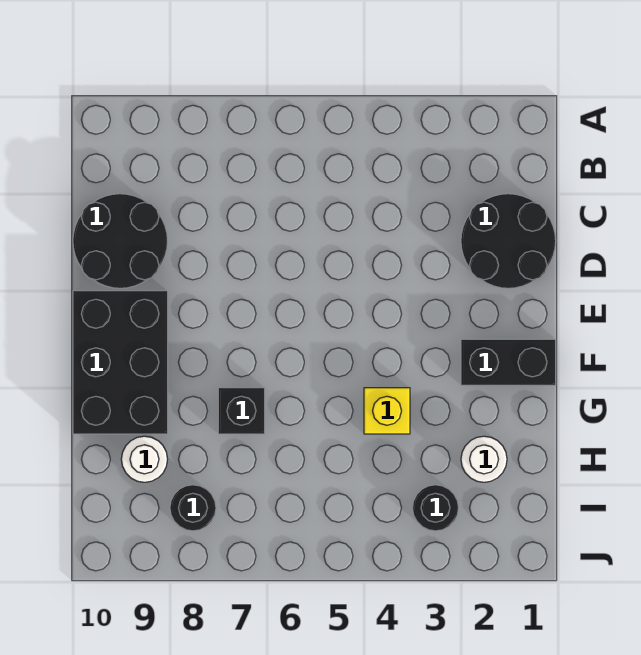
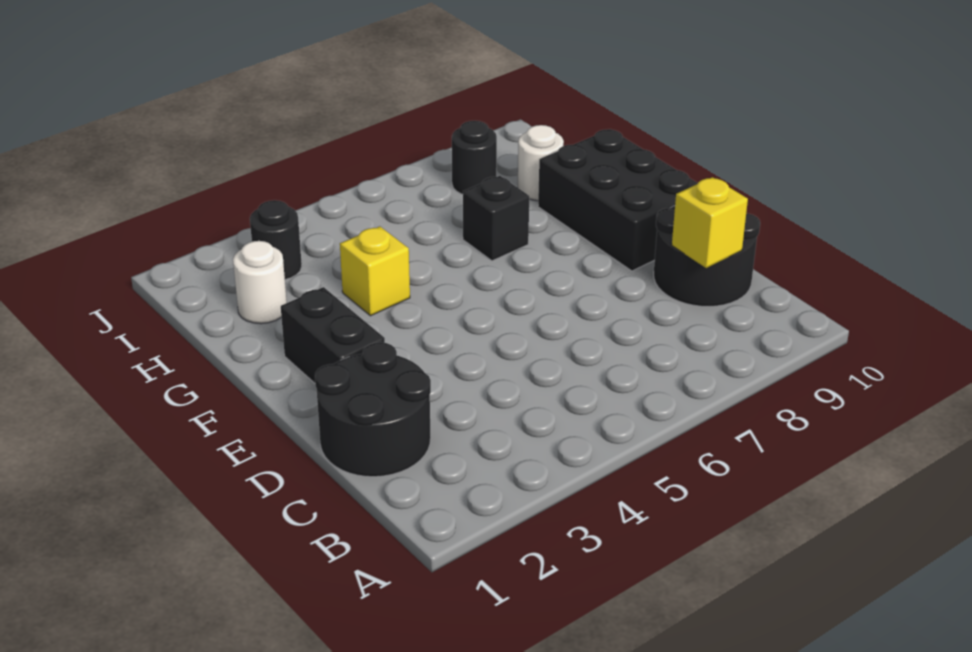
none -> yellow brick C9 level 2
black brick F1:F2 level 1 -> black brick E2:F2 level 1

